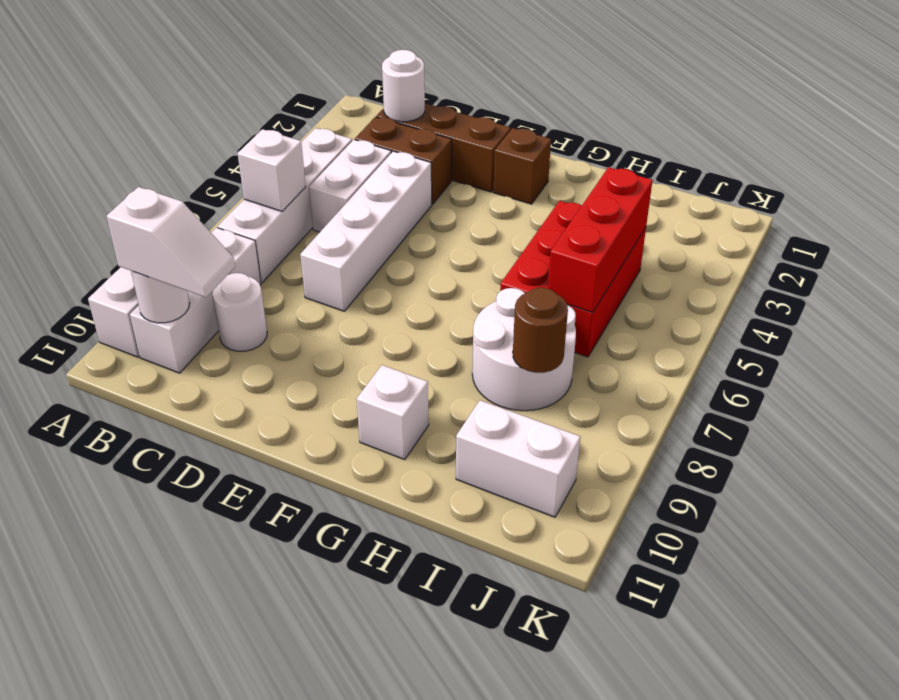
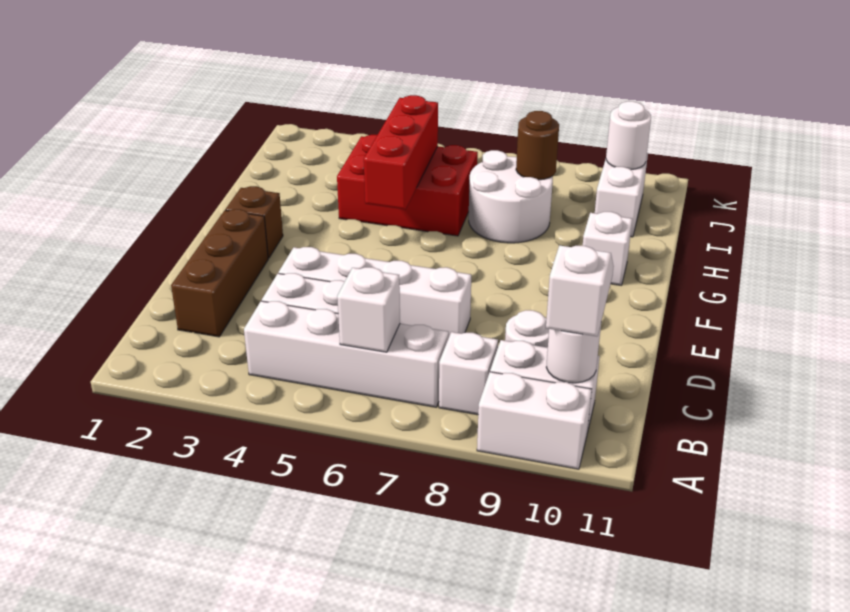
white round brick C2 level 2 -> white round brick J10 level 2
brown brick C3:D3 level 1 -> none
red brick I4:I6 level 2 -> red brick G5:I5 level 2

